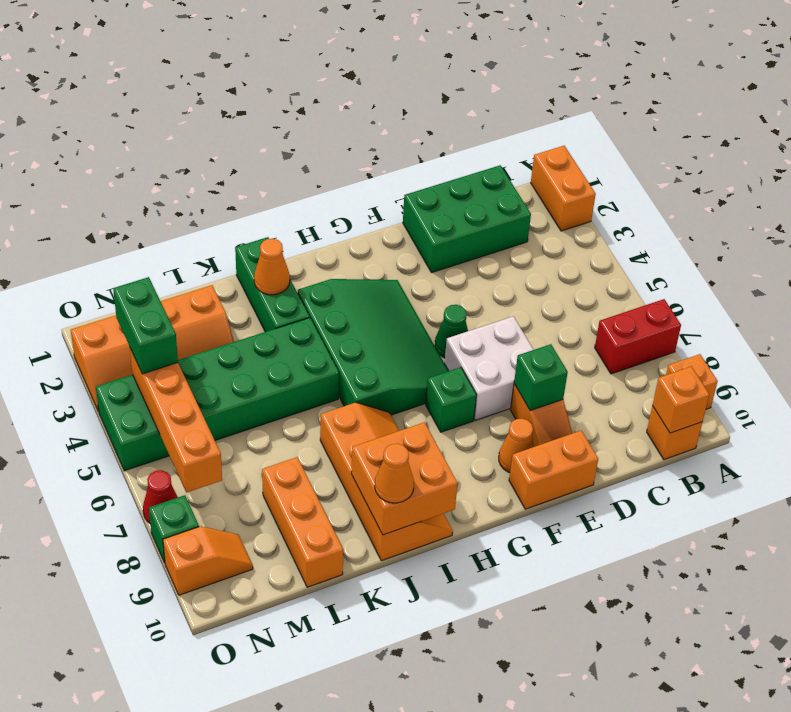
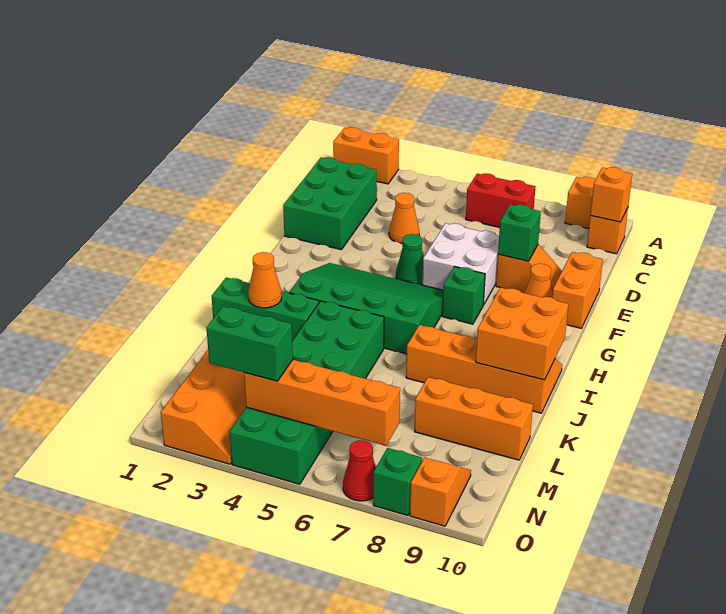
red brick A7:B7 level 1 -> red brick B6:B7 level 1
orange cone J10 level 3 -> orange cone D4 level 1

